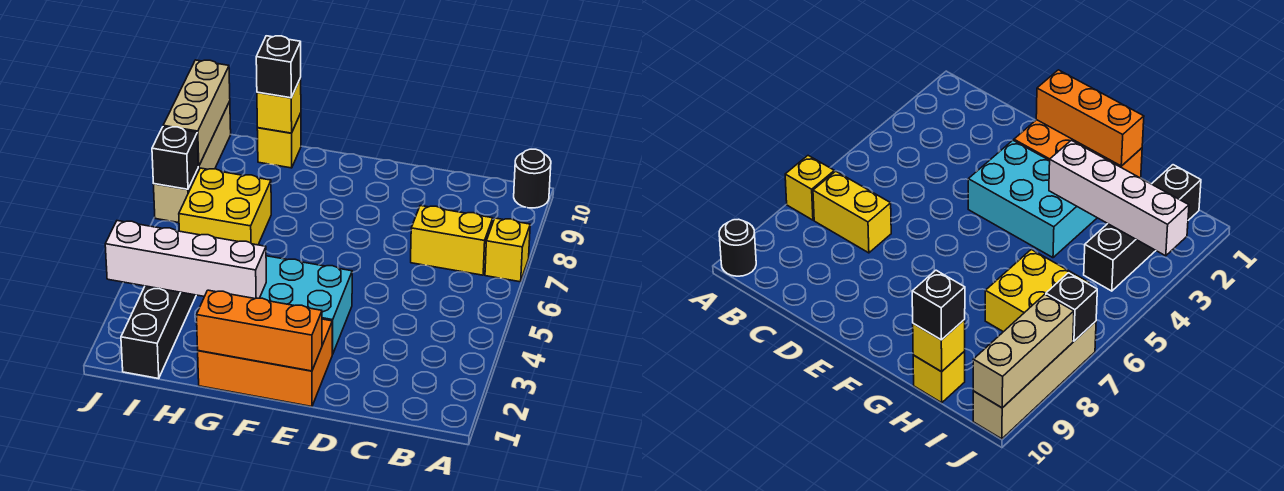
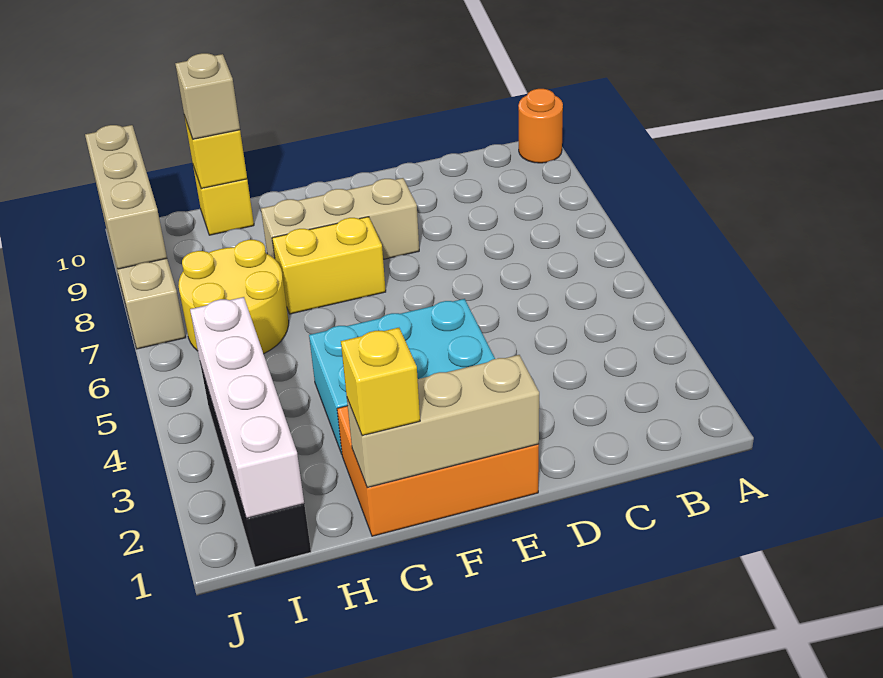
yellow brick A7 level 1 -> yellow brick G1 level 3
black round brick A10 level 1 -> orange round brick A10 level 1
yellow brick B7:C7 level 1 -> yellow brick F7:G7 level 1
orange brick E1:G1 level 2 -> tan brick E1:G1 level 2
none -> tan brick E8:G8 level 1
white brick G3:J3 level 2 -> white brick I1:I4 level 2
yellow brick H6:I7 level 1 -> yellow round brick H6:I7 level 1
black brick H10 level 3 -> tan brick H10 level 3
black brick J7 level 2 -> none

